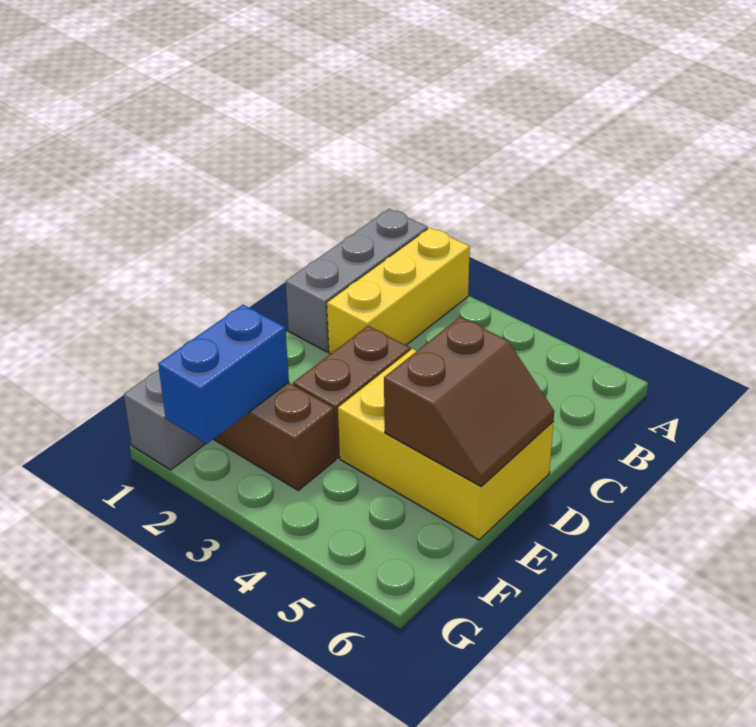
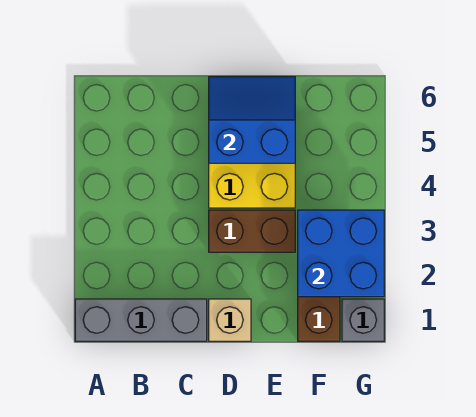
yellow brick A2:C2 level 1 -> none
none -> tan brick D1 level 1
brown slope D5:E6 level 2 top 5 -> blue slope D5:E6 level 2 top 5
blue brick F2:G2 level 2 -> blue brick F2:G3 level 2

